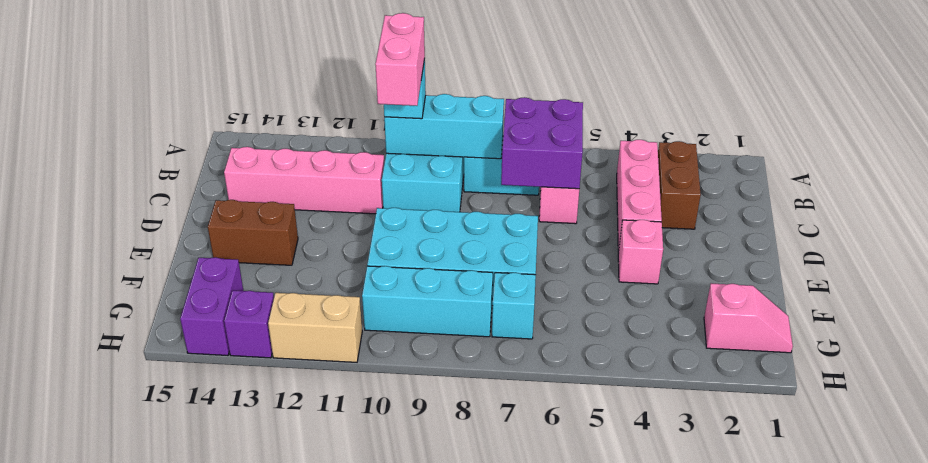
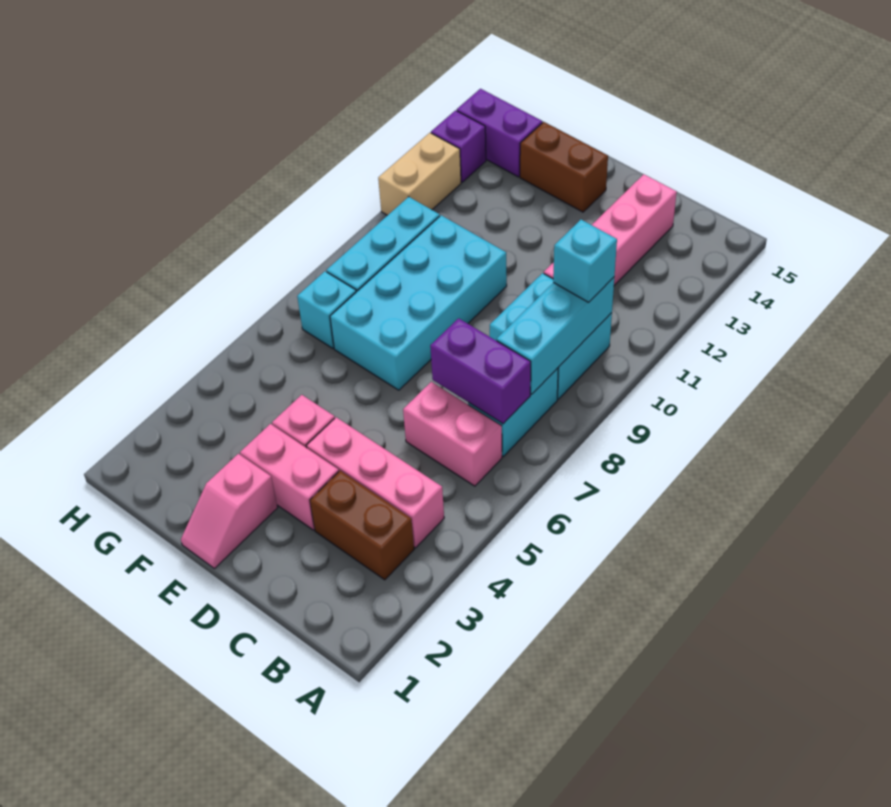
purple brick B6:C7 level 2 -> purple brick B7:C7 level 2
pink brick B10:C10 level 4 -> pink brick D3:E3 level 1
brown brick E13:E14 level 1 -> brown brick E14:F14 level 1
pink slope G1:G2 level 1 top 2 -> pink slope E1:E2 level 1 top 2

